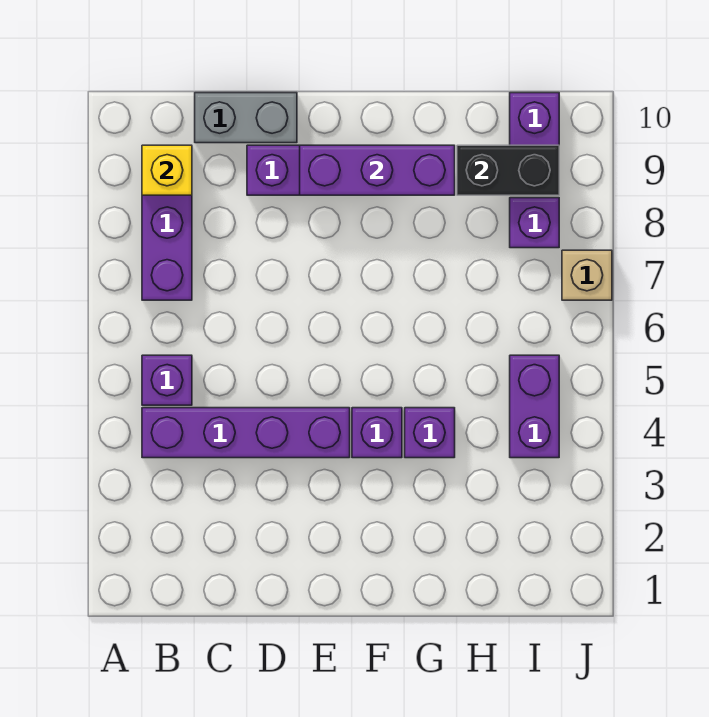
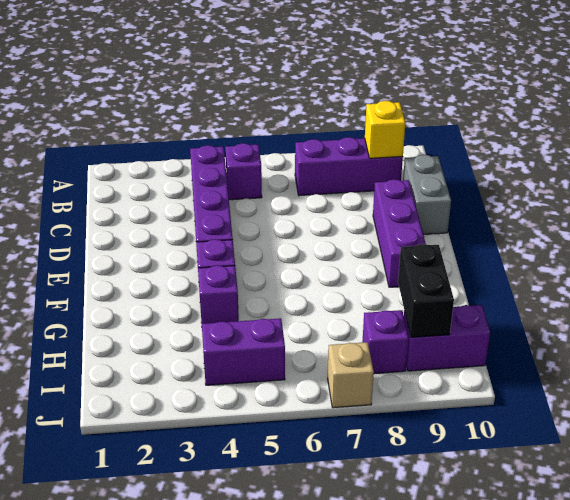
purple brick E9:G9 level 2 -> none

